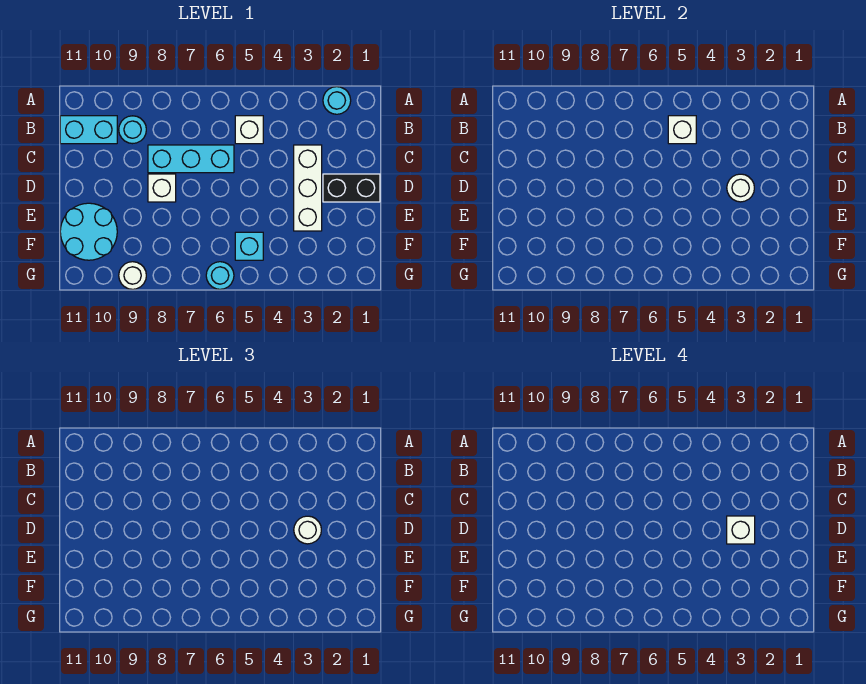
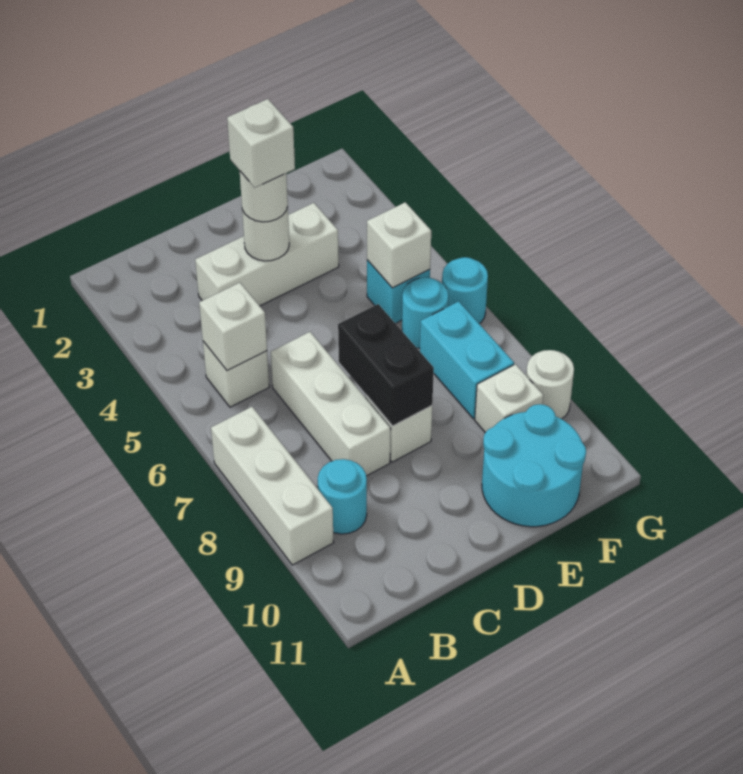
cyan round brick A2 level 1 -> cyan round brick F6 level 1
none -> white brick A7:A9 level 1
cyan brick B10:B11 level 1 -> cyan brick F7:F8 level 1
cyan brick C6:C8 level 1 -> white brick C6:C8 level 1
black brick D1:D2 level 1 -> black brick D7:D8 level 2
none -> white brick F5 level 2
none -> white brick F9 level 1

